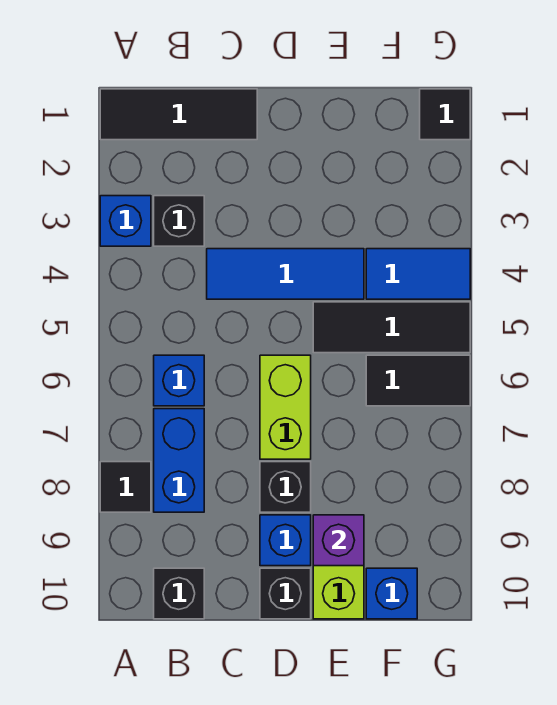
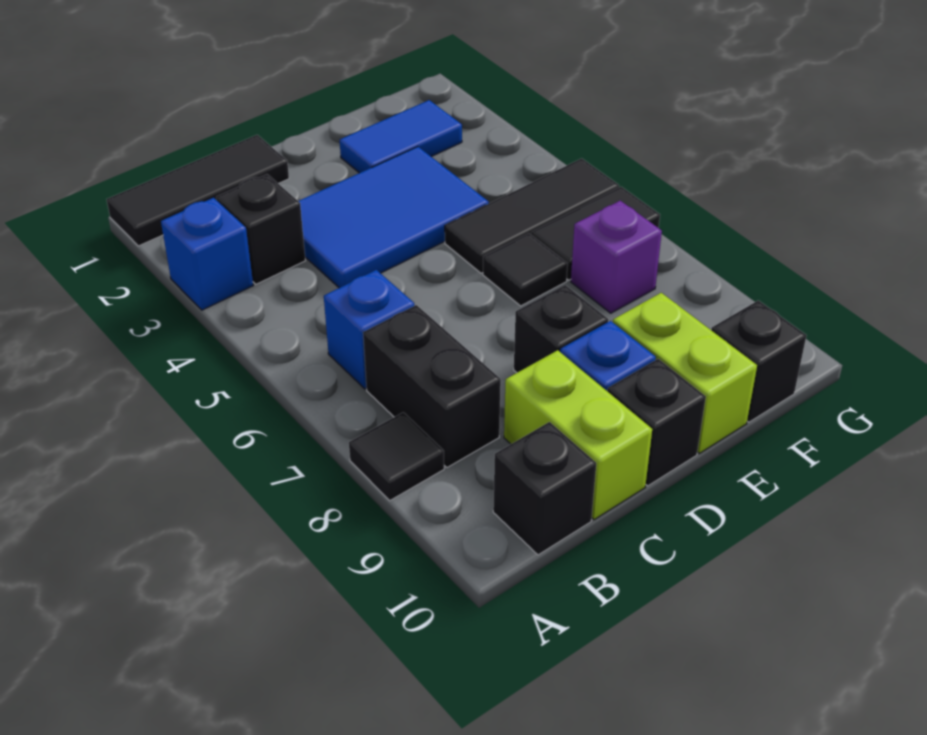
blue brick B7:B8 level 1 -> black brick B7:B8 level 1
blue tile C4:E4 level 1 -> blue tile C3:E4 level 1
lime brick D6:D7 level 1 -> lime brick C9:C10 level 1
purple brick E9 level 2 -> purple brick F7 level 1
blue tile F4:G4 level 1 -> blue tile E2:F2 level 1
blue brick F10 level 1 -> black brick F10 level 1
black tile G1 level 1 -> black tile E6 level 1

